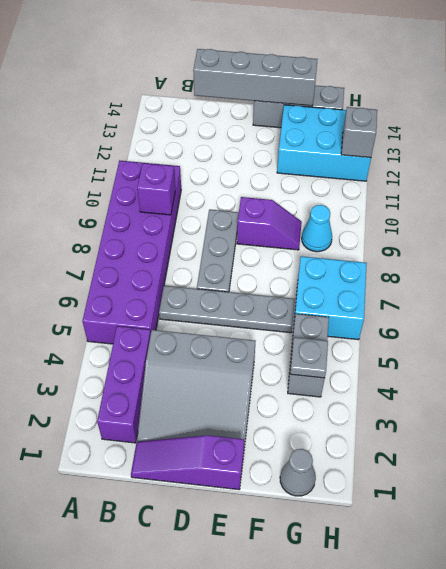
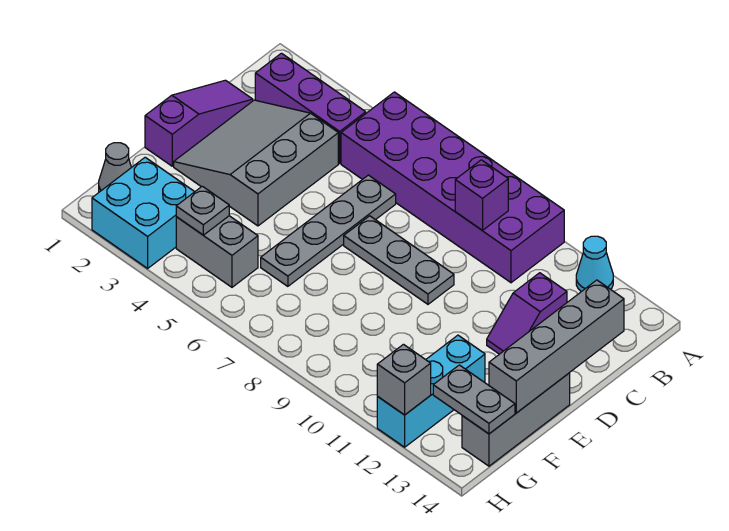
purple slope E9:F9 level 1 top E -> purple slope C12:D12 level 1 top C
cyan brick F12:H13 level 1 -> cyan brick F12:H12 level 1
cyan brick G6:H7 level 1 -> cyan brick G2:H3 level 1
cyan cone G9 level 1 -> cyan cone A12 level 1
none -> grey plate G13:G14 level 2

